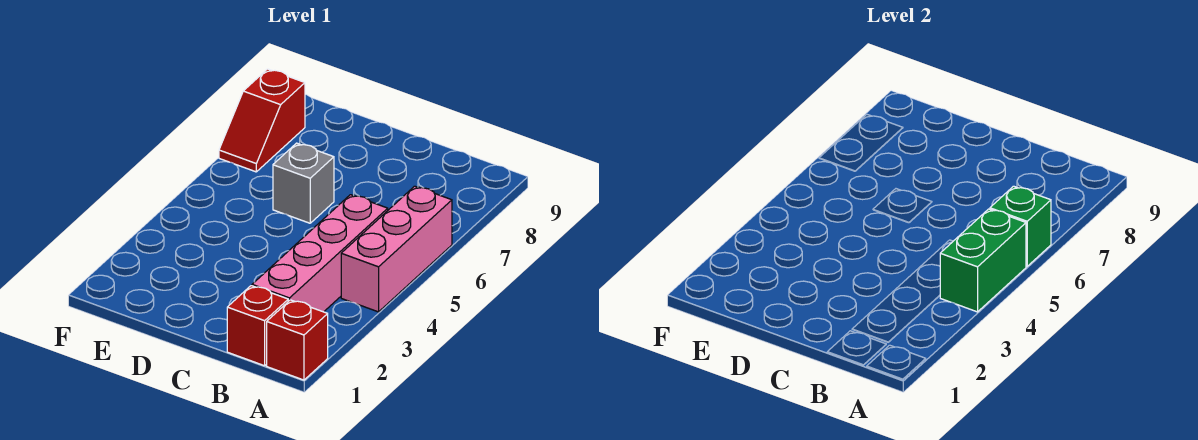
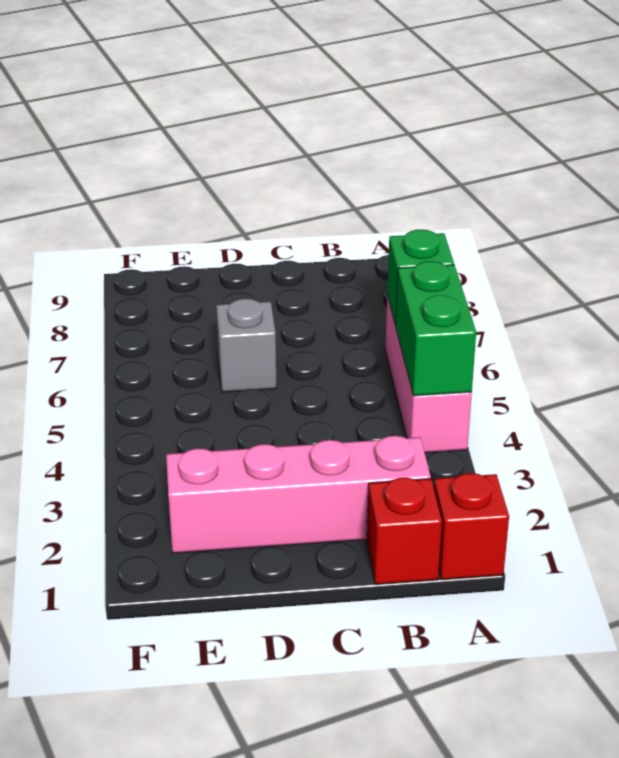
pink brick B2:B5 level 1 -> pink brick B2:E2 level 1
red slope F7:F8 level 1 top 8 -> none

